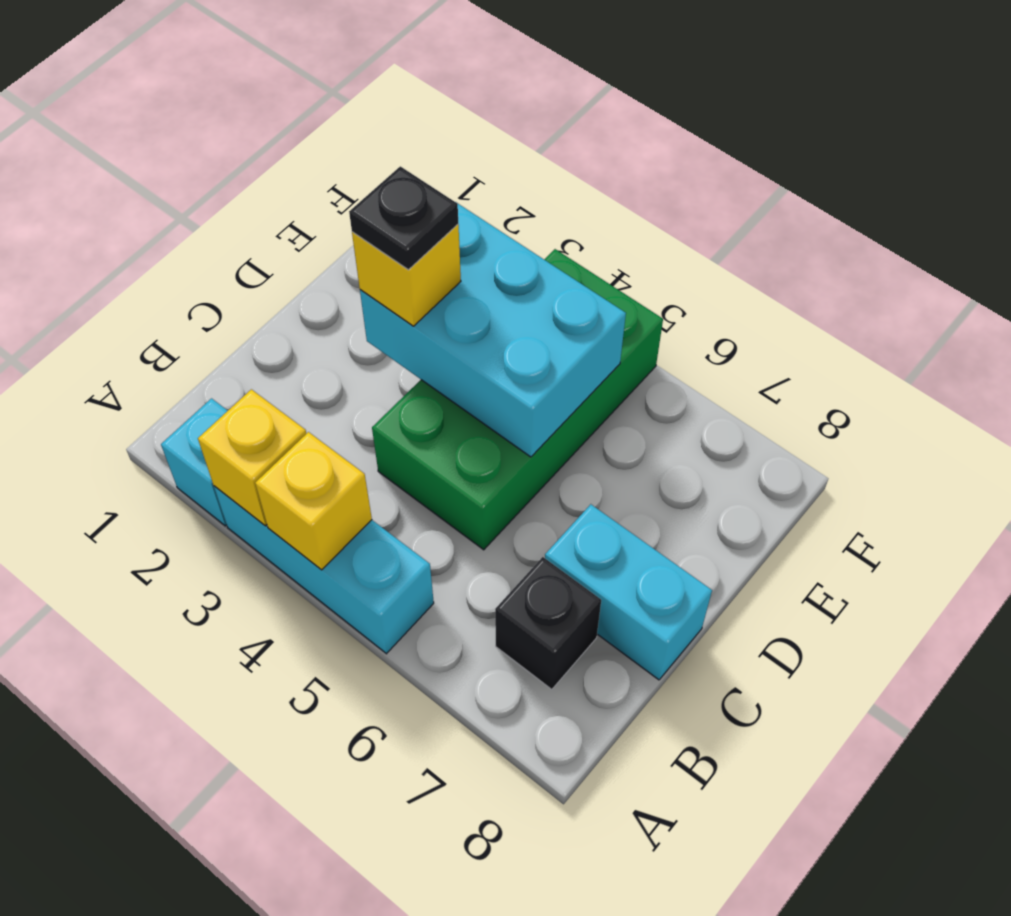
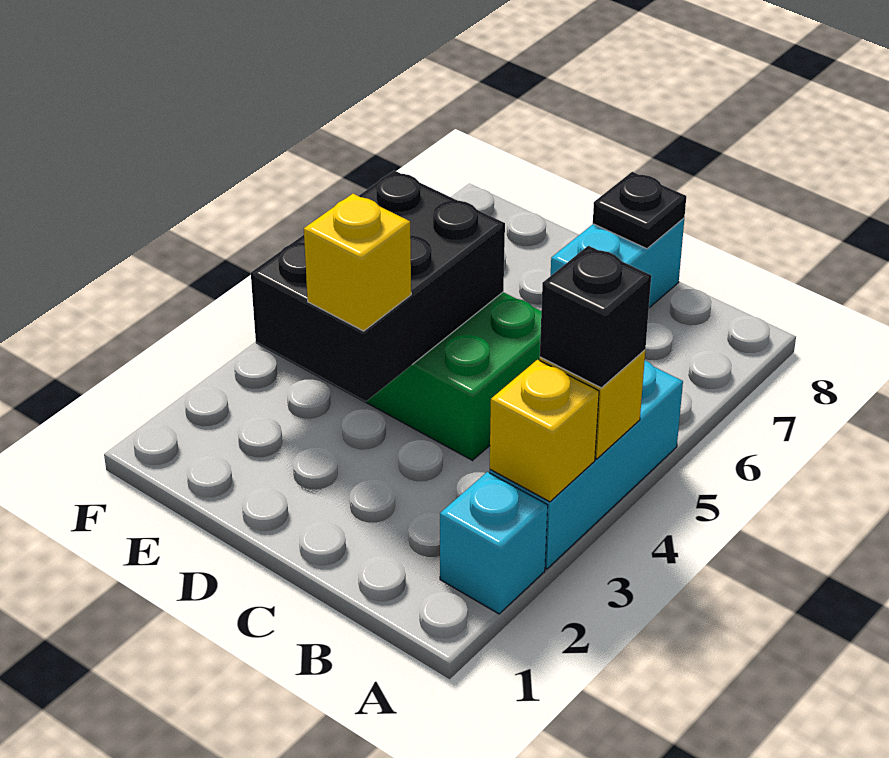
black brick B7 level 1 -> black brick A4 level 3
cyan brick D3:E5 level 2 -> black brick D3:E5 level 2
black plate D3 level 4 -> black plate C8 level 2

